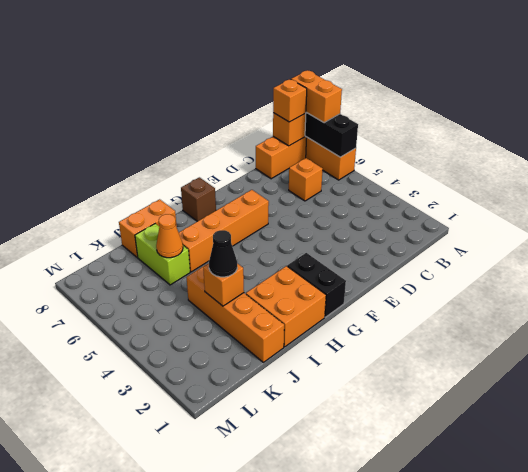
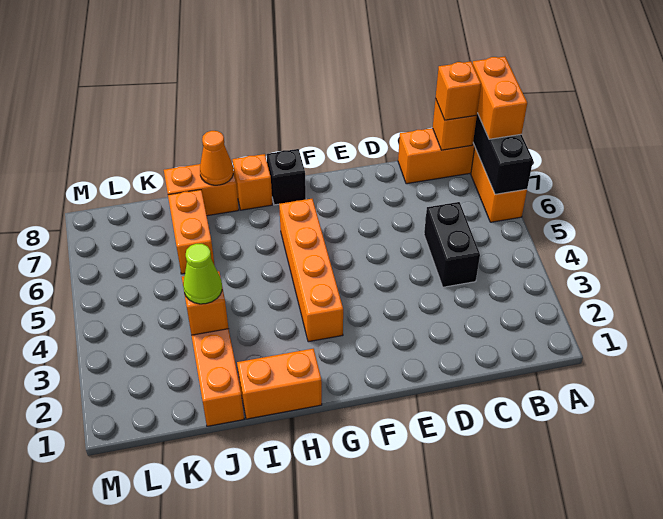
orange brick C6 level 1 -> orange brick H8 level 1
orange brick F6:I6 level 1 -> orange brick G3:G6 level 1
black brick G1:G2 level 1 -> black brick C4:C5 level 1
brown brick G8 level 1 -> black brick G8 level 1
orange brick H1:I2 level 1 -> orange brick H1:I1 level 1
black cone J3 level 3 -> lime cone J3 level 3
lime brick J6:J7 level 1 -> orange brick J6:J7 level 1
orange cone J6 level 2 -> orange cone I8 level 2

